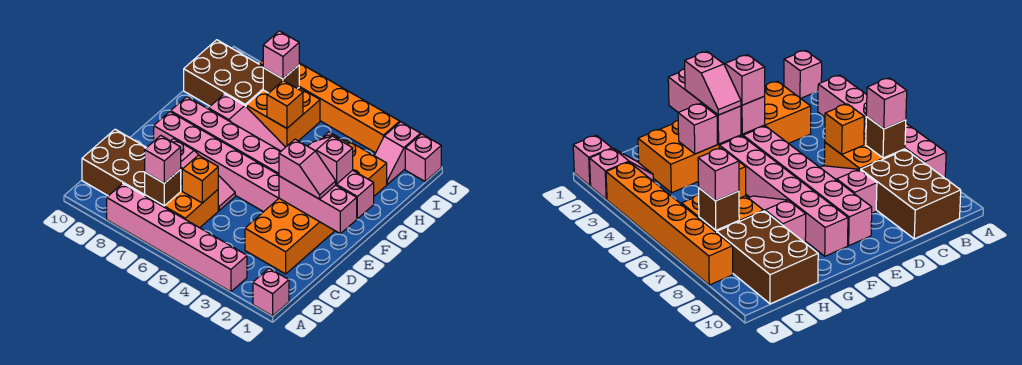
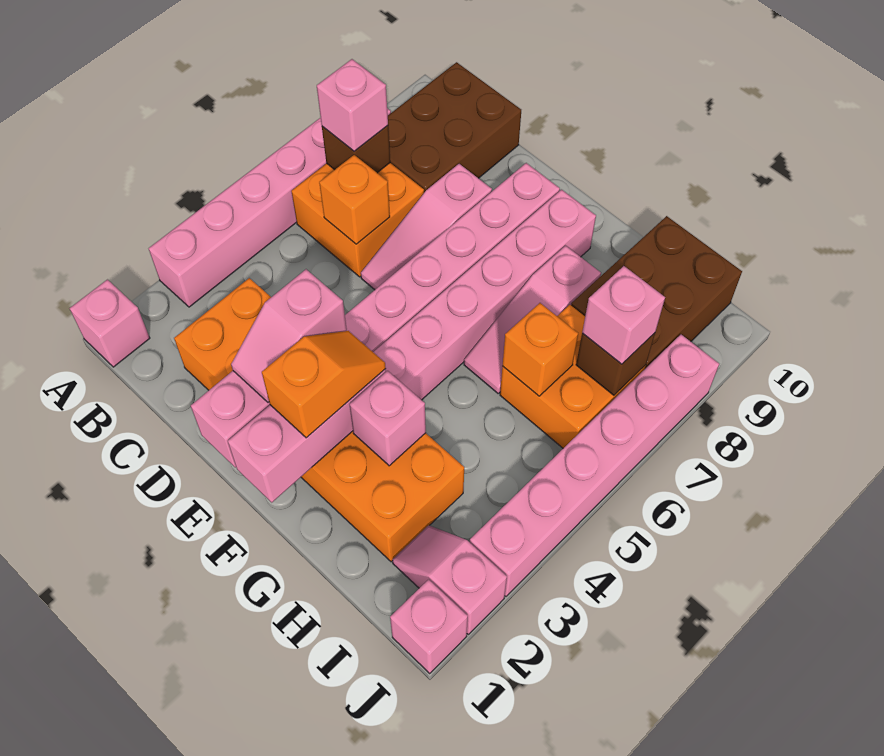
pink slope F2:F3 level 3 top 2 -> orange slope F2:F3 level 3 top 2
orange brick J3:J8 level 1 -> pink brick J3:J8 level 1

